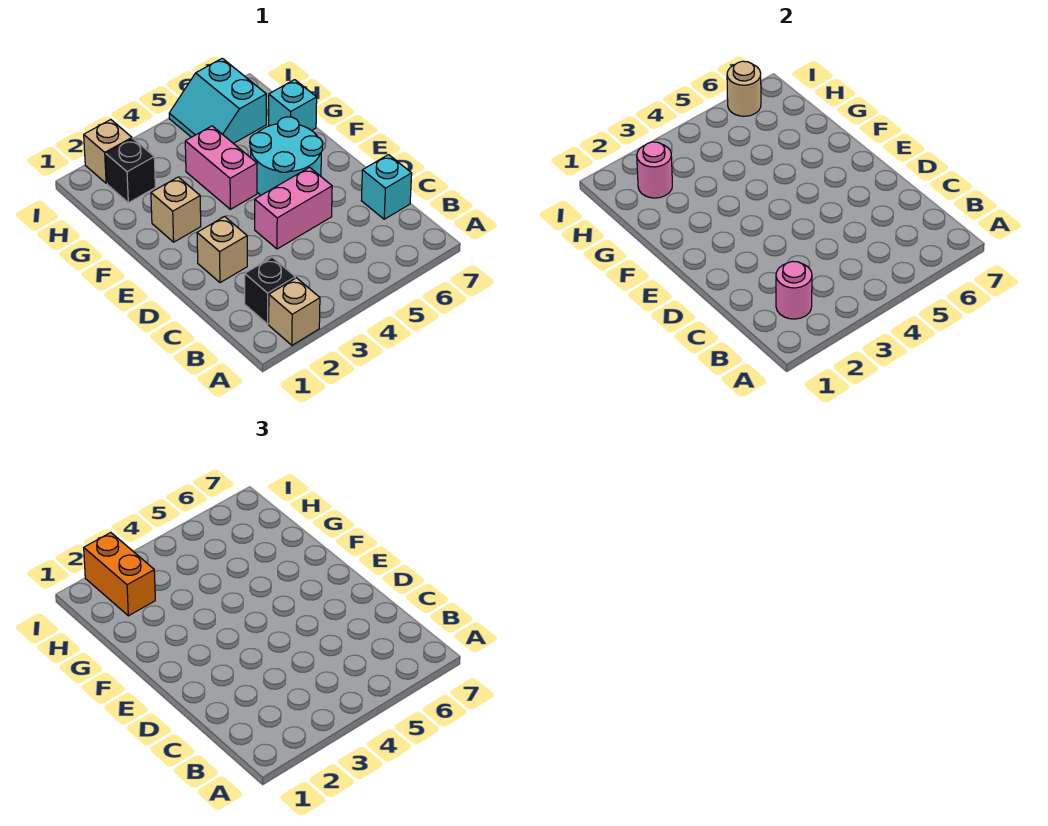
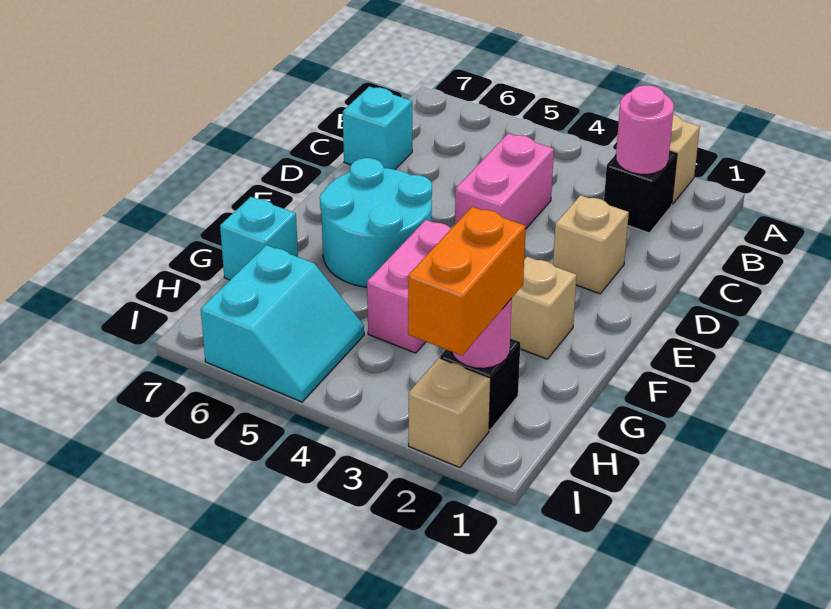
pink brick D4:D5 level 1 -> pink brick C4:D4 level 1
tan round brick I6 level 2 -> none

